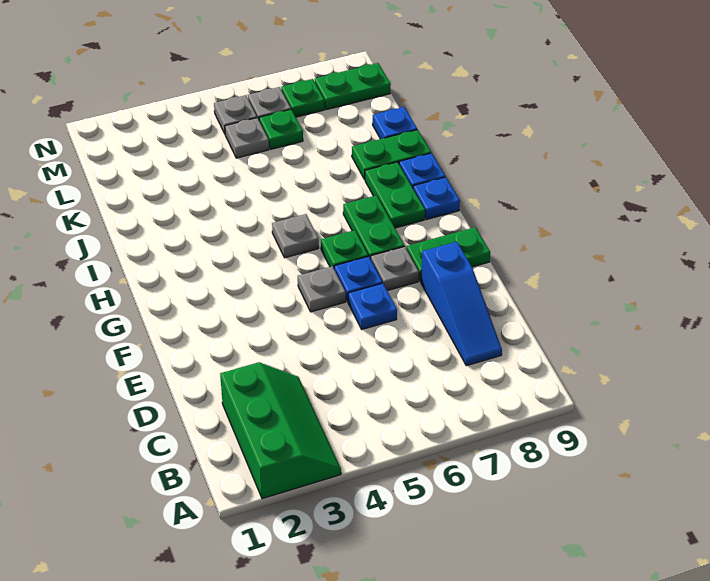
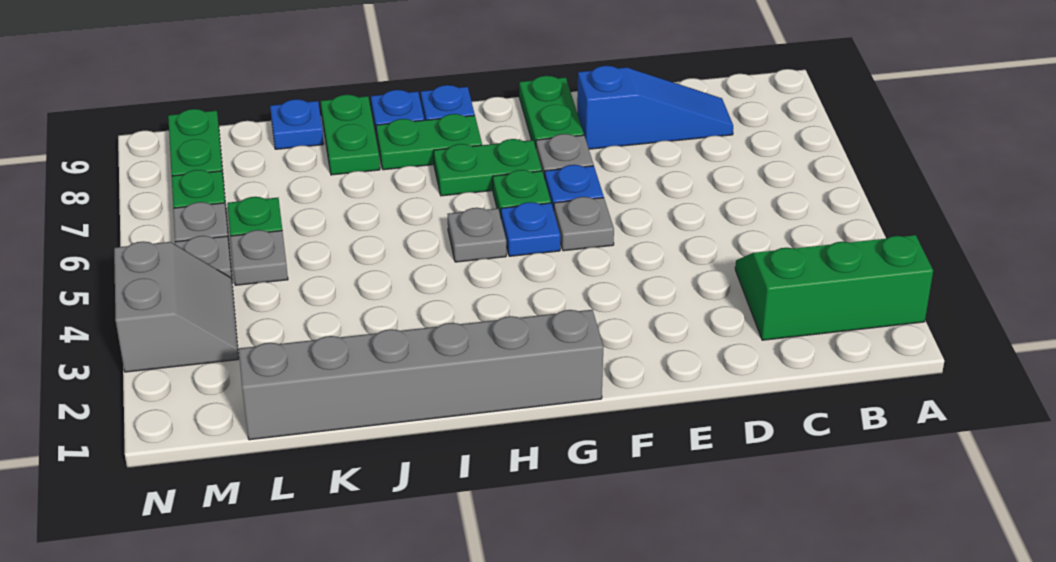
blue plate E6 level 1 -> blue plate G5 level 1
none -> grey brick G1:L1 level 1
none -> grey slope M3:N4 level 1 top N

